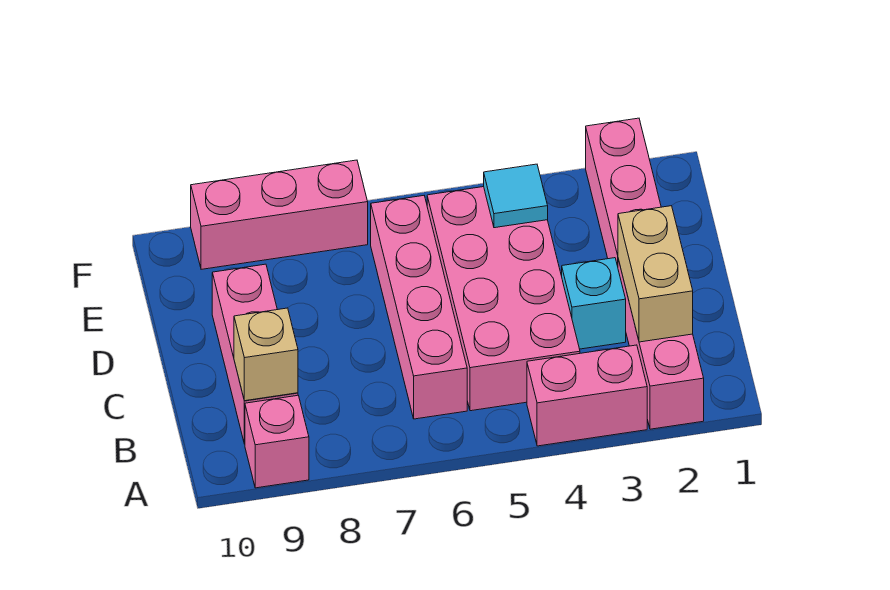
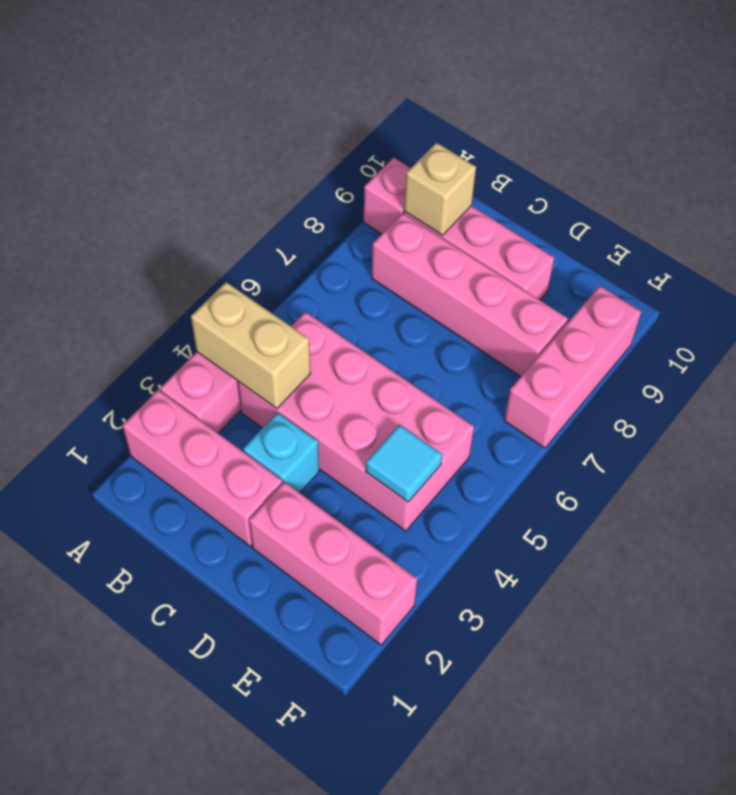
tan brick B2:C2 level 2 -> tan brick A4:B4 level 2
pink brick B6:E6 level 1 -> pink brick B8:E8 level 1

